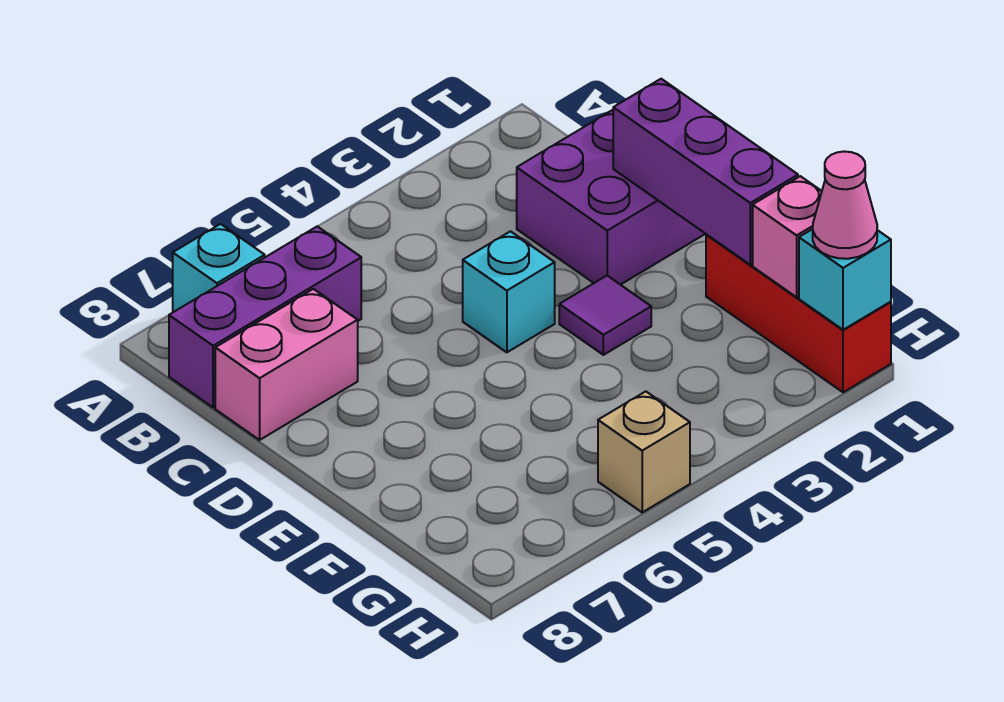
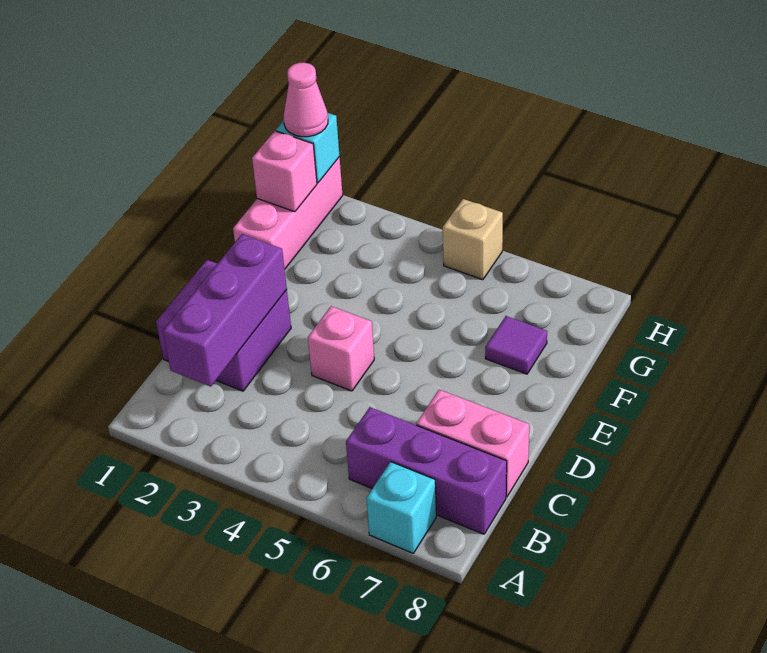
purple brick D1:F1 level 2 -> purple brick B2:D2 level 2
cyan brick D4 level 1 -> pink brick D4 level 1
purple tile E3 level 1 -> purple tile F7 level 1
red brick F1:H1 level 1 -> pink brick F1:H1 level 1

